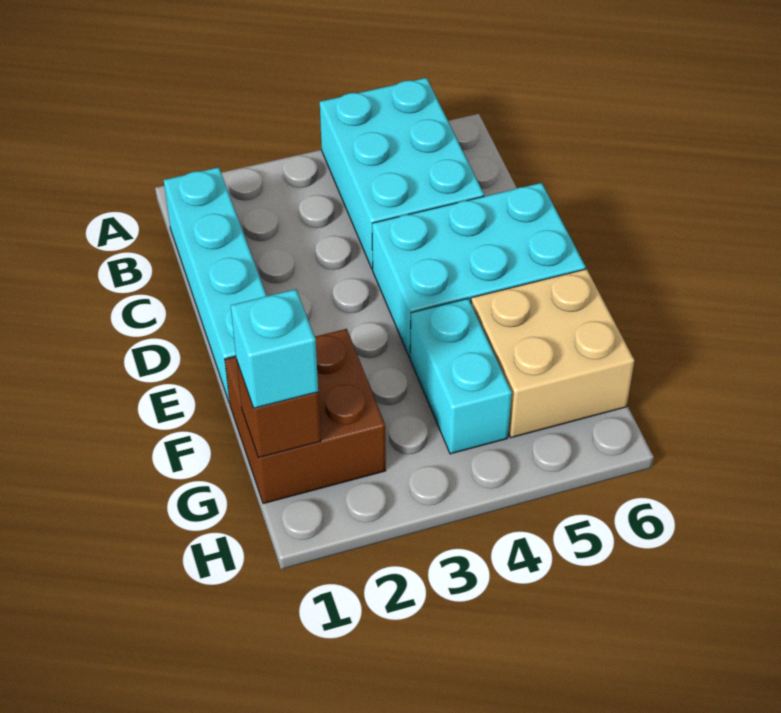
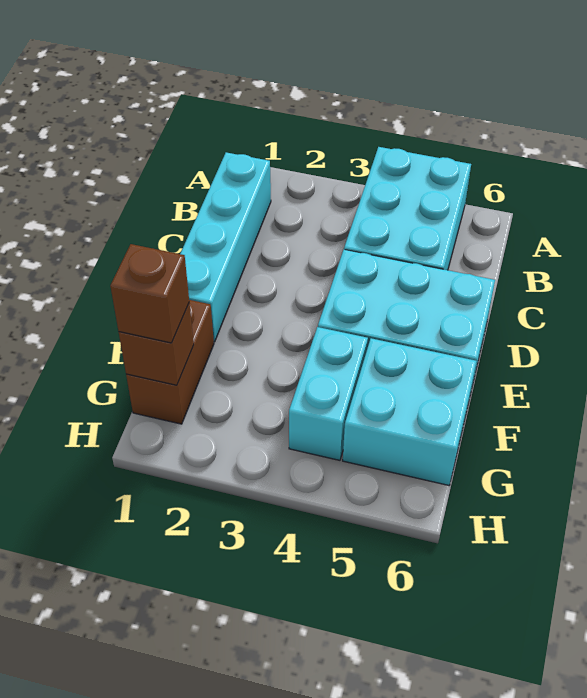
brown brick F1:G2 level 1 -> brown brick F1:G1 level 1
tan brick F5:G6 level 1 -> cyan brick F5:G6 level 1
cyan brick G1 level 3 -> brown brick G1 level 3

